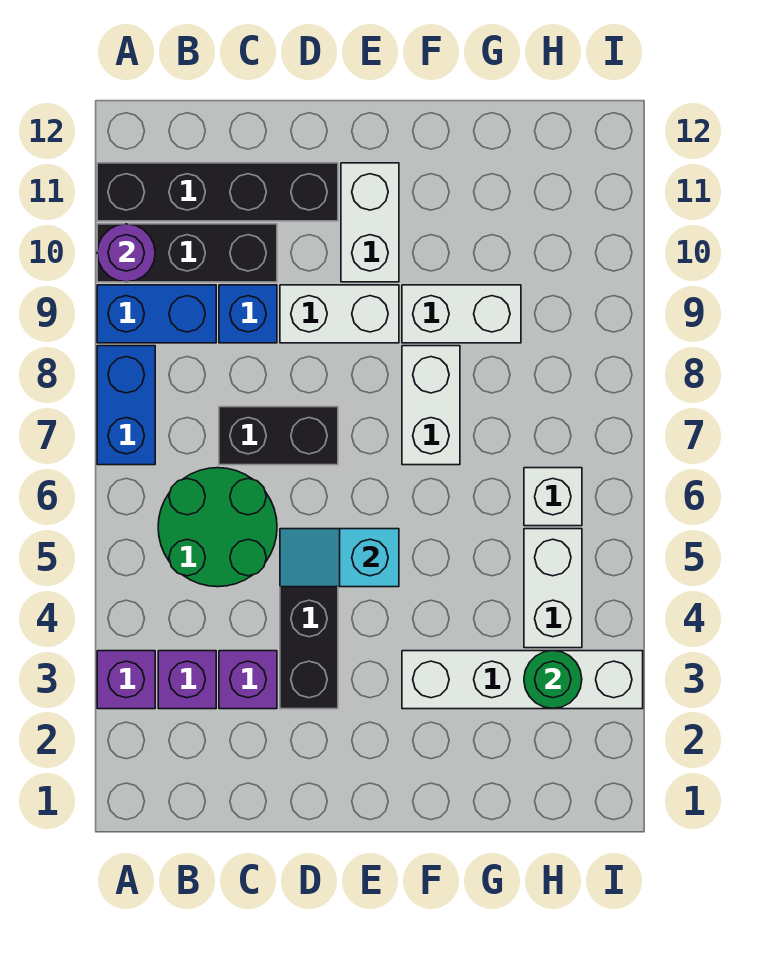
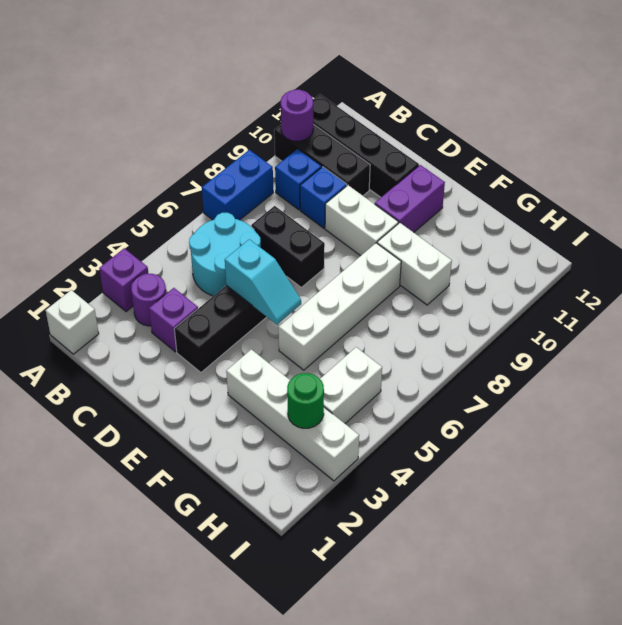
blue brick A9:B9 level 1 -> blue brick B9 level 1
purple brick B3 level 1 -> purple round brick B3 level 1
green round brick B5:C6 level 1 -> cyan round brick B5:C6 level 1
cyan slope D5:E5 level 2 top E -> cyan slope D5:E5 level 2 top D
white brick E10:E11 level 1 -> purple brick E10:E11 level 1
white brick F7:F8 level 1 -> white brick F5:F8 level 1
white brick H6 level 1 -> white brick A1 level 1

